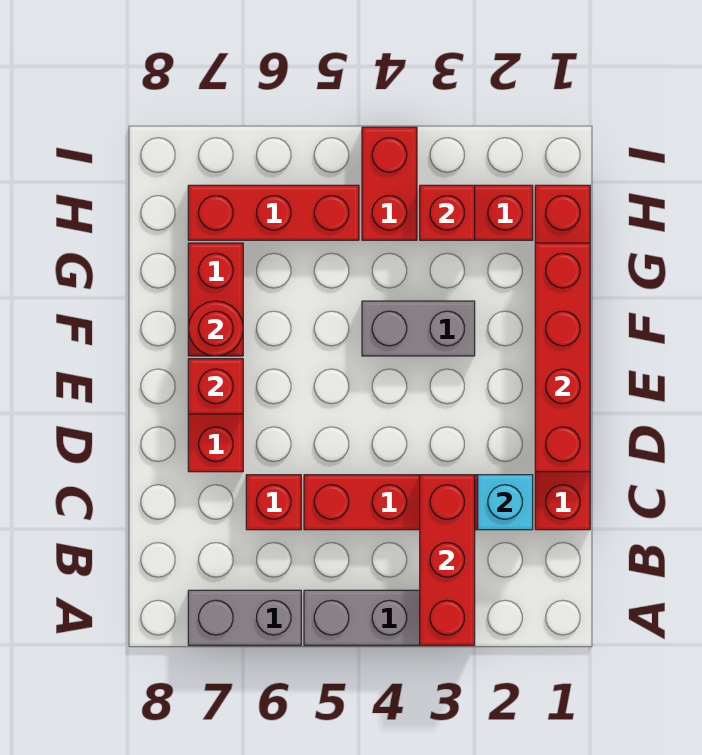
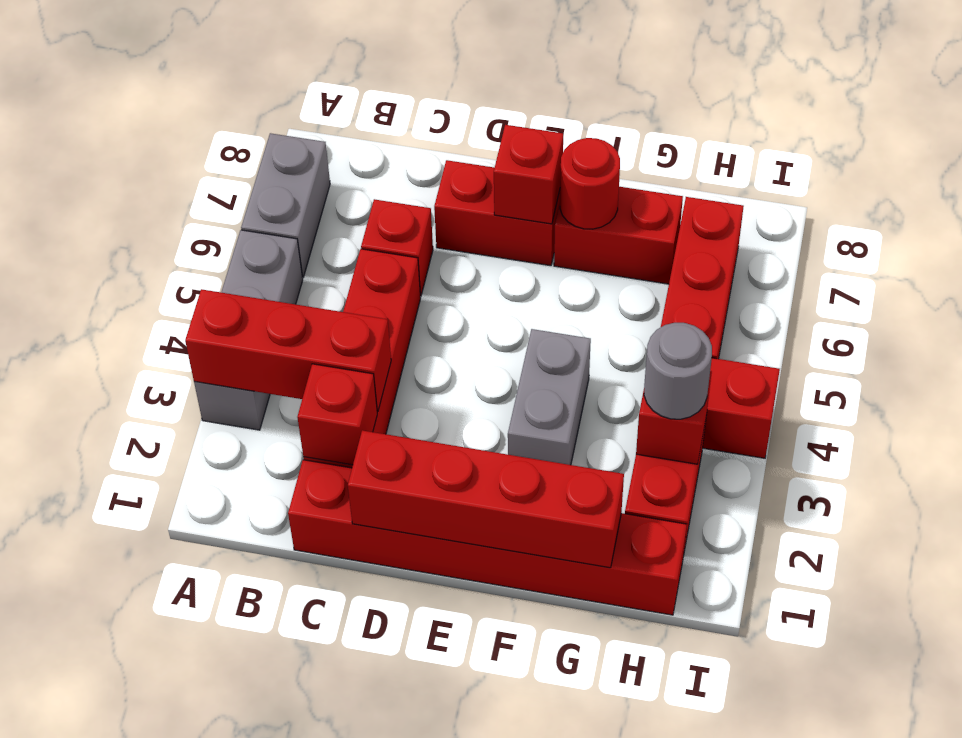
cyan brick C2 level 2 -> red brick C2 level 2
none -> grey round brick H3 level 3

